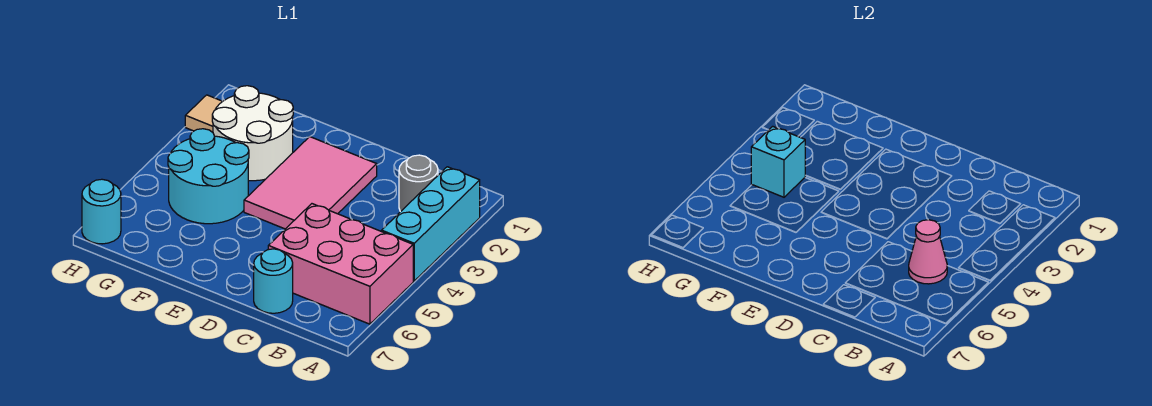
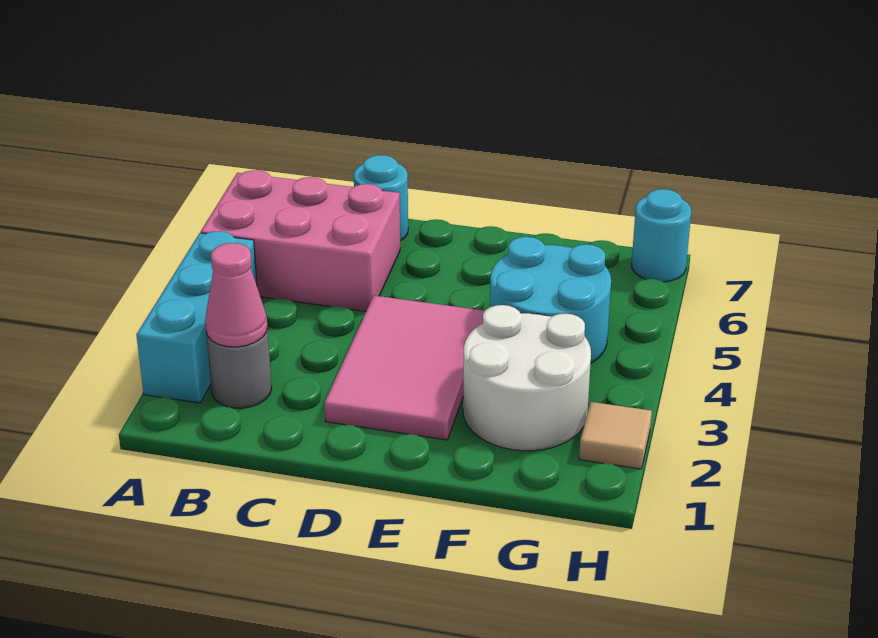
pink cone B5 level 2 -> pink cone B2 level 2
cyan brick G4 level 2 -> none

